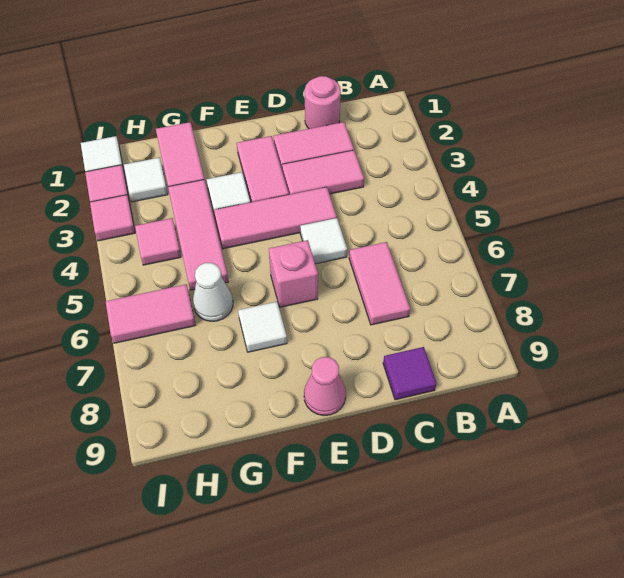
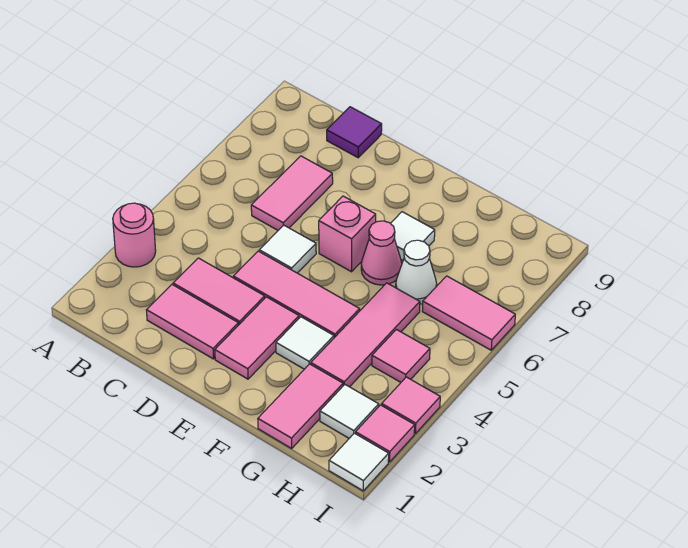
pink round brick C1 level 1 -> pink round brick A3 level 1
pink cone E9 level 1 -> pink cone F6 level 1

